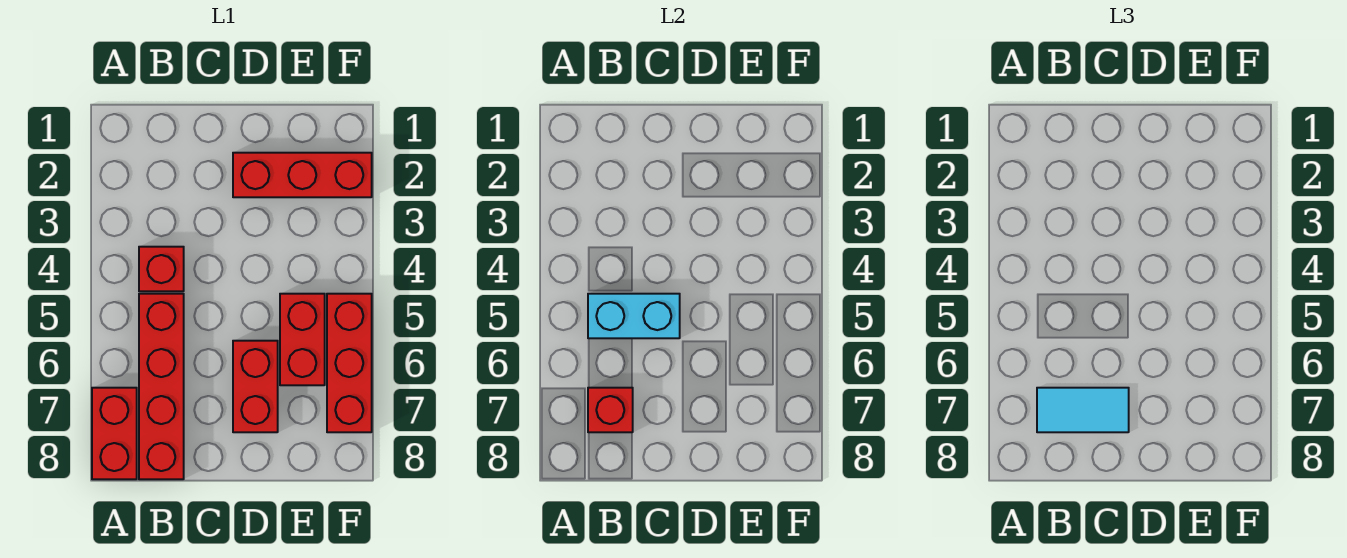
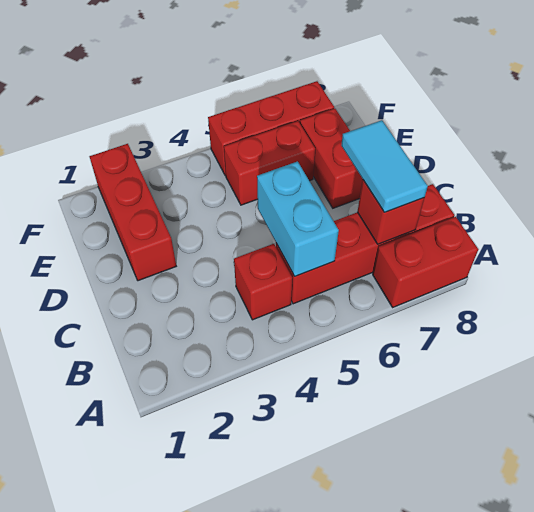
red brick D6:D7 level 1 -> red brick D7:E7 level 1

